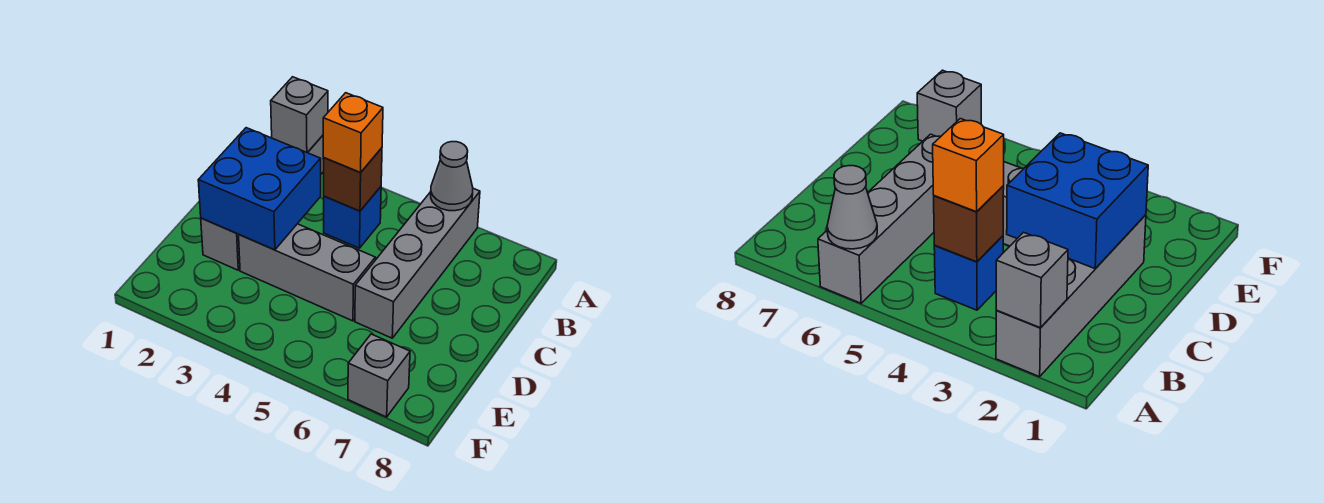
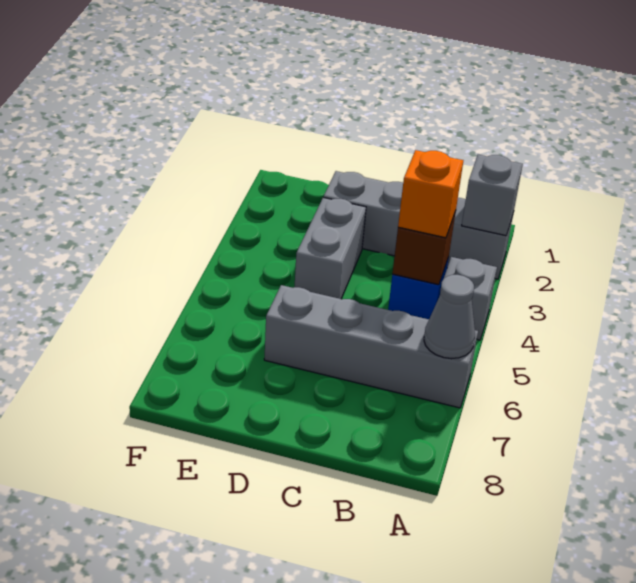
blue brick C2:D3 level 2 -> none
grey brick D3:D5 level 1 -> grey brick D3:D4 level 1
grey brick F7 level 1 -> grey brick A4 level 1

